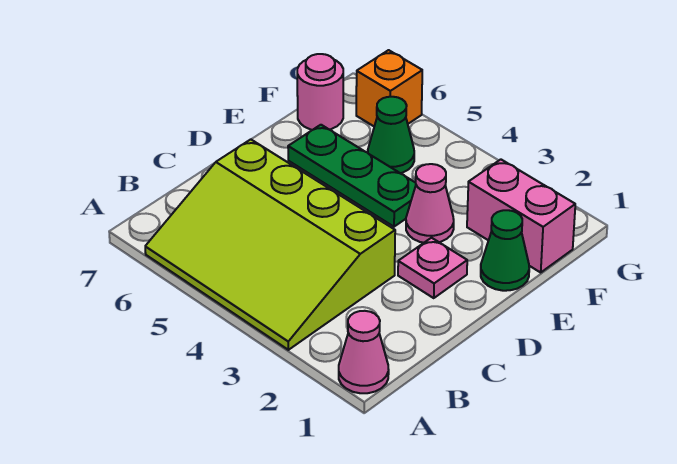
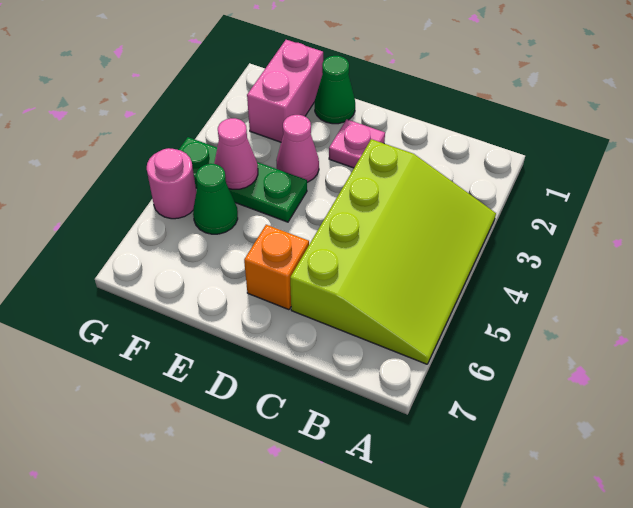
pink cone A1 level 1 -> pink cone F4 level 2
green plate E4:E6 level 1 -> green plate E4:G4 level 1
pink round brick F7 level 1 -> pink round brick G5 level 1
orange brick G6 level 1 -> orange brick D6 level 1

